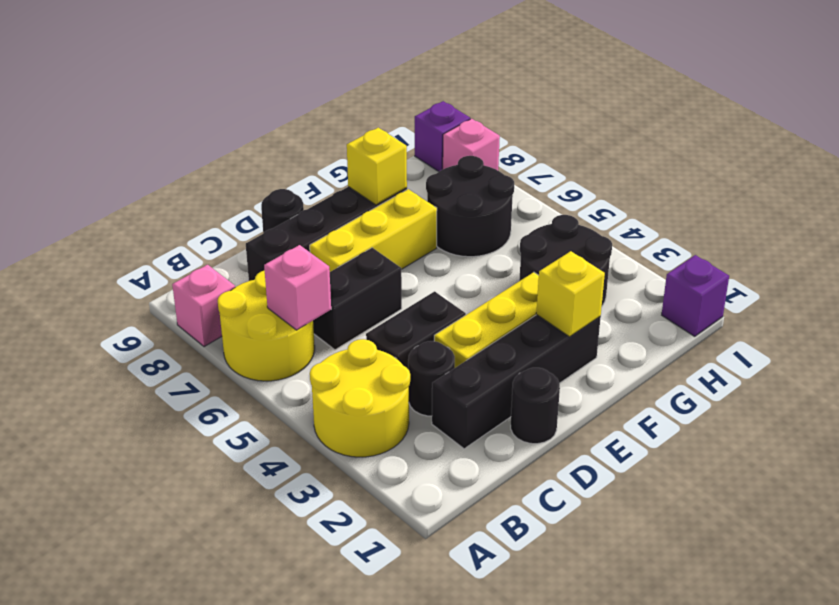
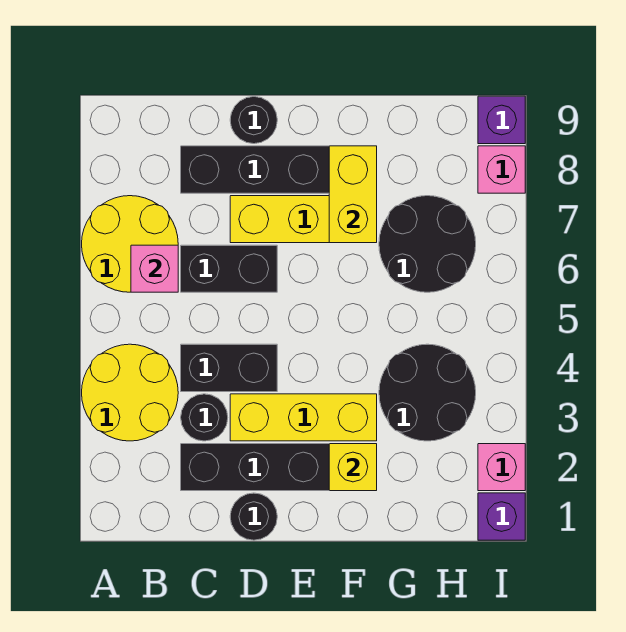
pink brick A8 level 1 -> pink brick I2 level 1
yellow brick F8 level 2 -> yellow brick F7:F8 level 2

